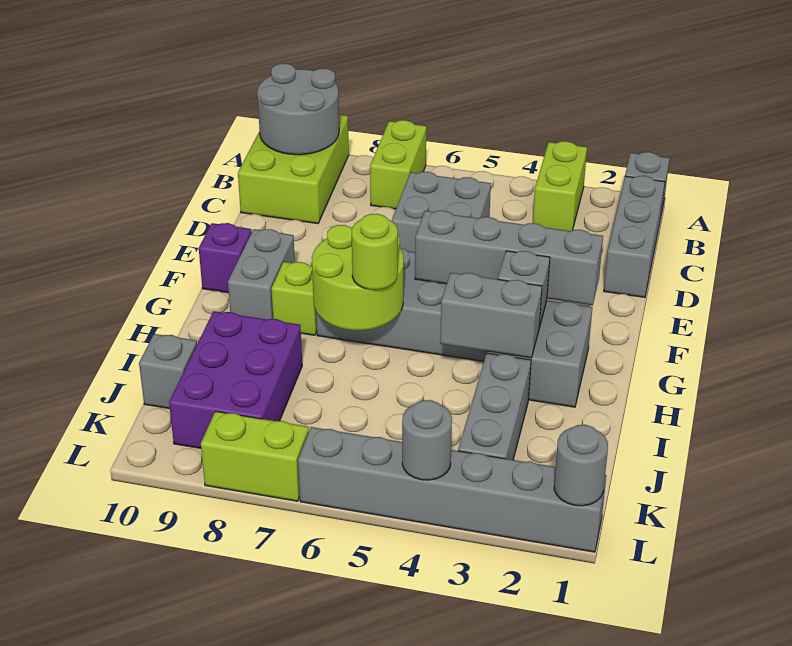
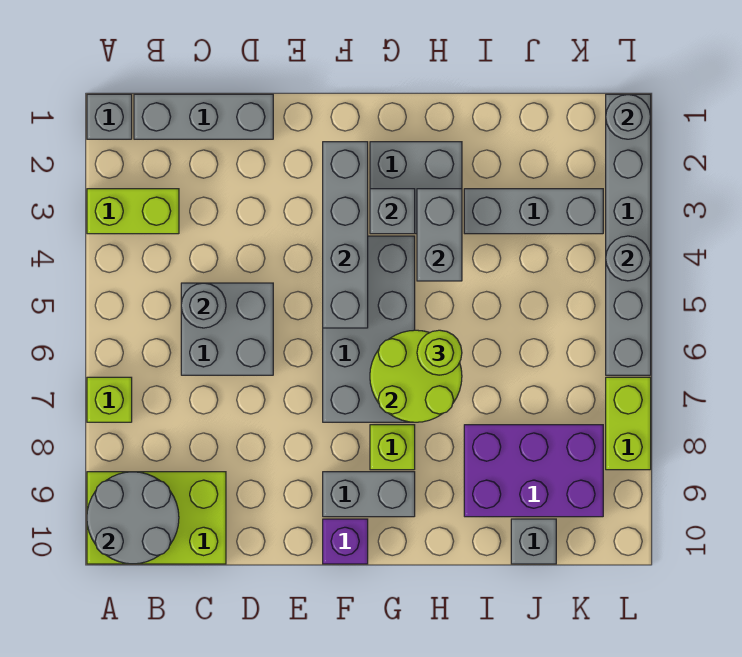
lime brick A7:B7 level 1 -> lime brick A7 level 1
none -> grey round brick C5 level 2

